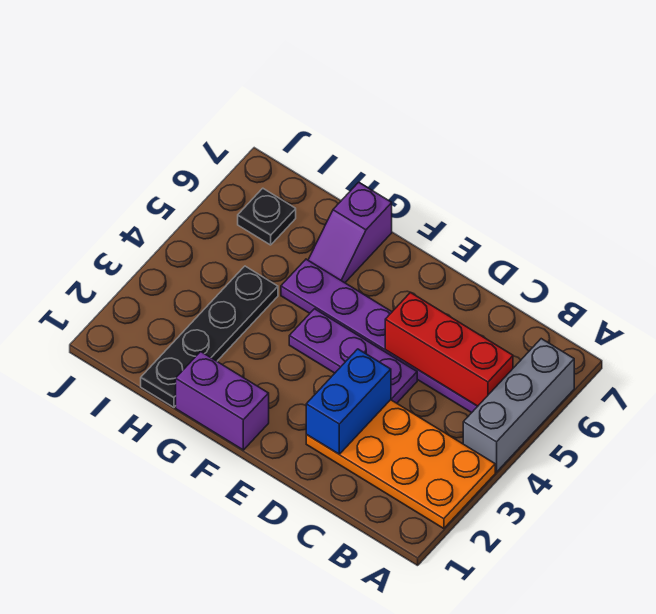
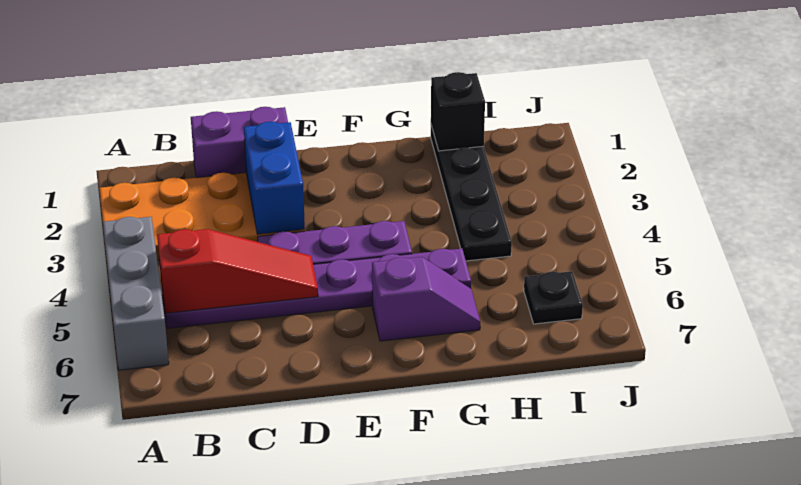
red brick B5:D5 level 2 -> red slope B5:D5 level 2 top B
purple brick F1:G1 level 1 -> purple brick C1:D1 level 1
purple slope G6:G7 level 1 top 7 -> purple slope F6:G6 level 1 top F
none -> black brick H1 level 2

